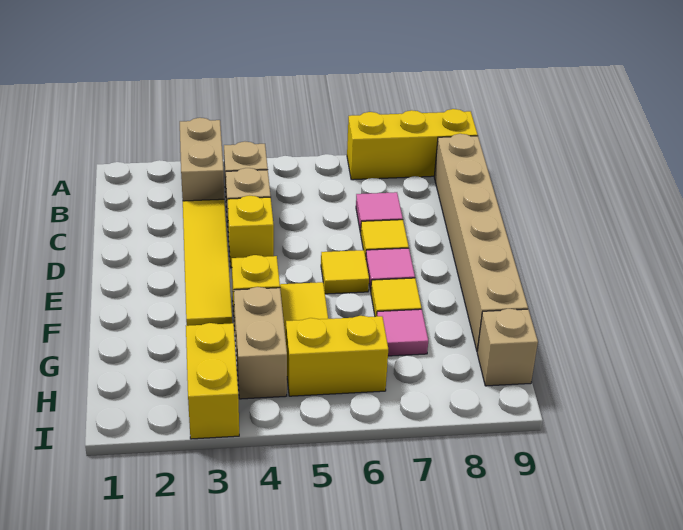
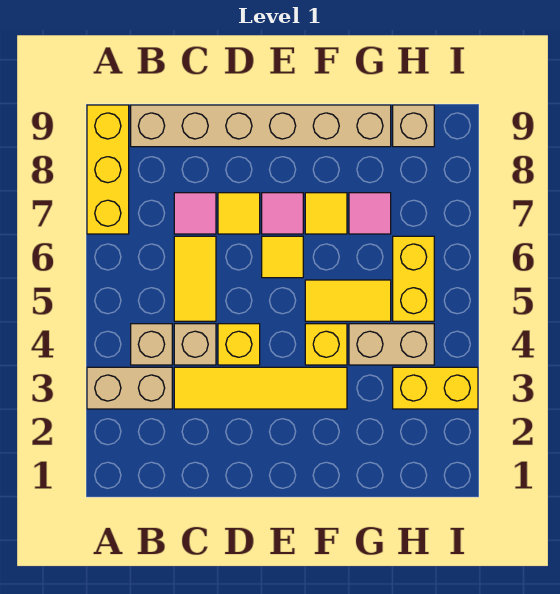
none -> yellow tile C5:C6 level 1

